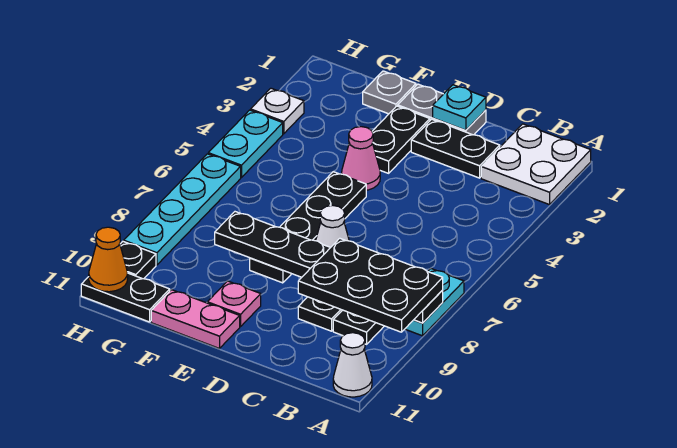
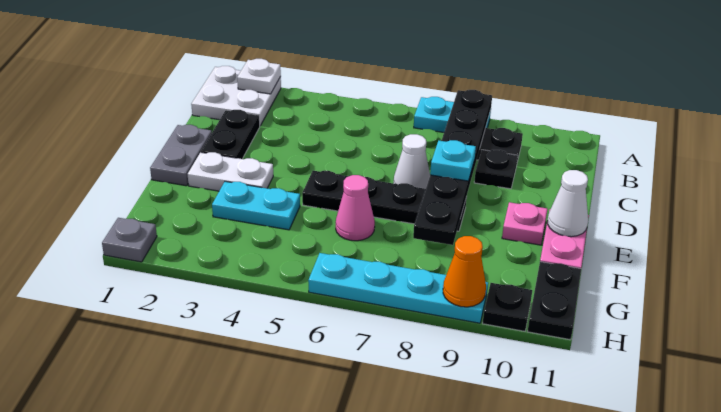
black plate A8:C9 level 3 -> none
white cone A11 level 1 -> white cone E11 level 2
cyan plate D1 level 2 -> cyan plate D8 level 3
black plate E2:E3 level 1 -> white plate E2:E3 level 1
pink cone E4 level 1 -> pink cone F6 level 1
grey plate F1 level 1 -> grey plate H1 level 1
white plate H3 level 1 -> white plate A2 level 2
cyan plate H4:H5 level 1 -> cyan plate F3:F4 level 1
orange cone H11 level 2 -> orange cone H9 level 2

